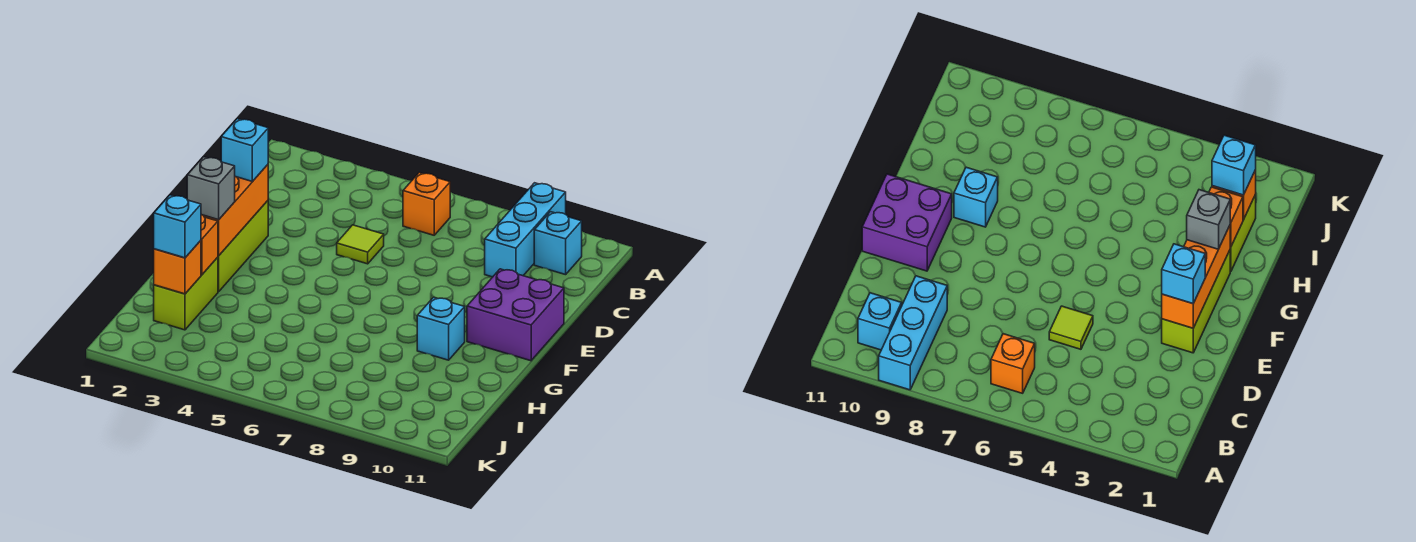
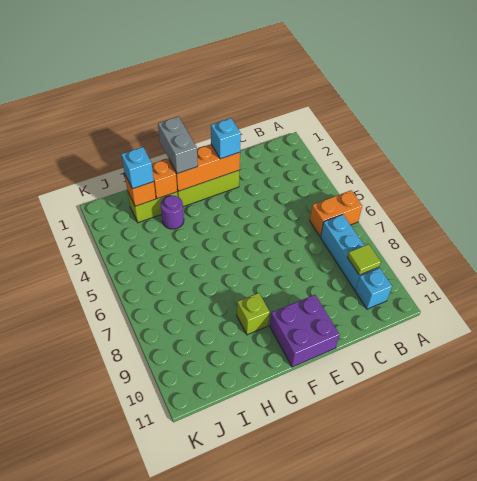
cyan brick A9:C9 level 1 -> cyan brick B7:B9 level 1
orange brick B6 level 1 -> orange brick A6:B6 level 1
lime tile D5 level 1 -> lime tile B9 level 2
grey brick G2 level 3 -> grey brick G1:G2 level 3
cyan brick G9 level 1 -> lime brick G9 level 1
none -> purple round brick H3 level 1

